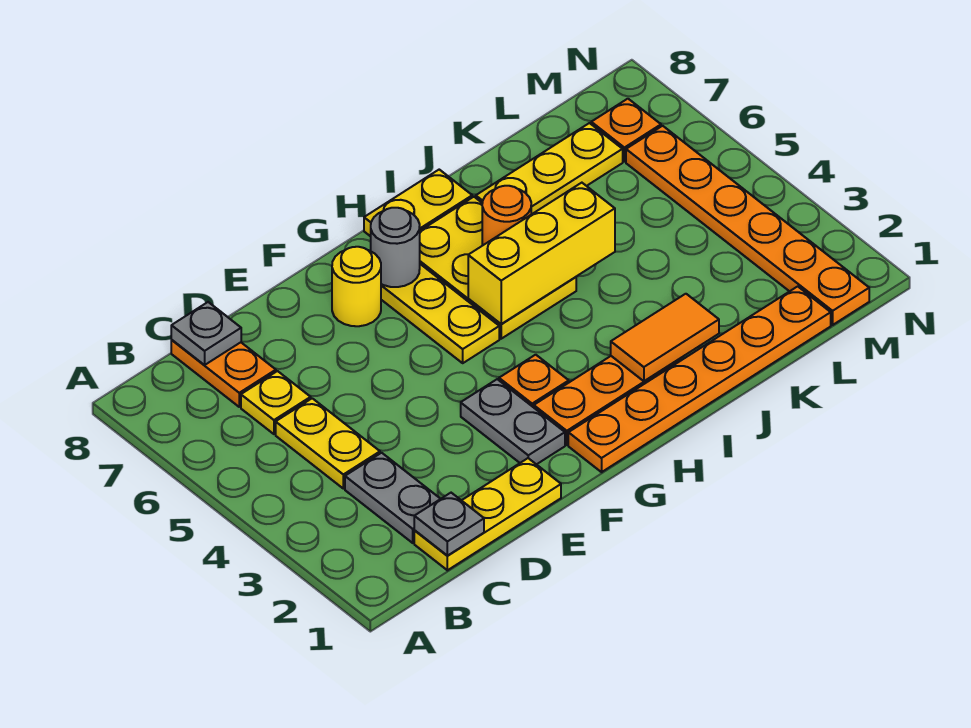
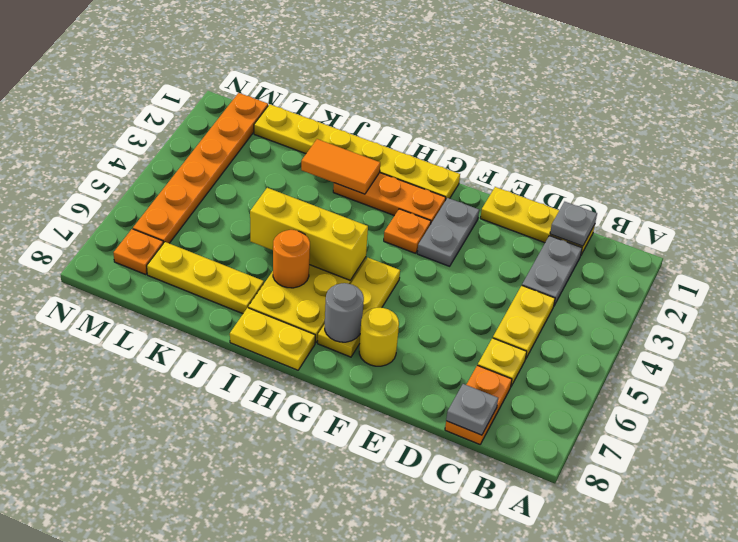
orange plate G1:L1 level 1 -> yellow plate G1:L1 level 1

